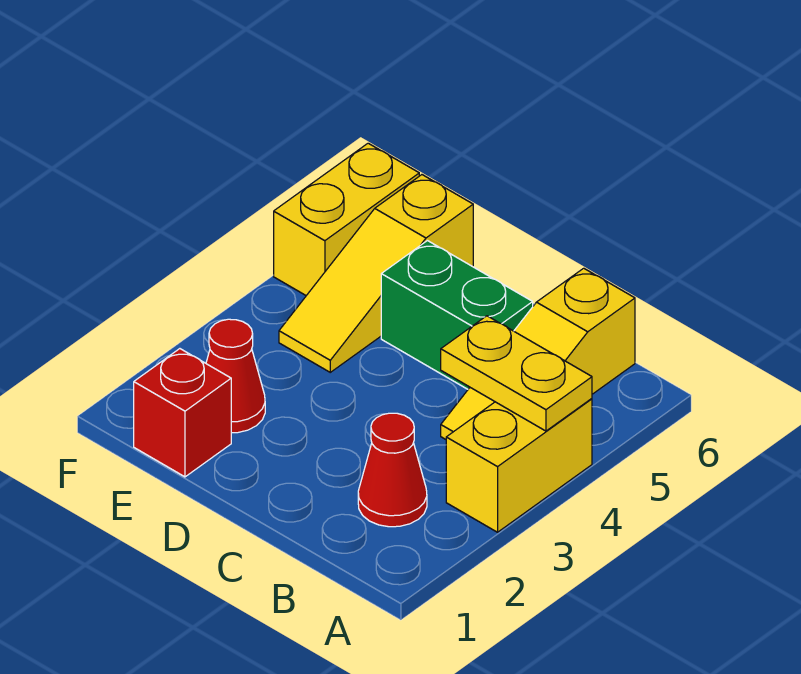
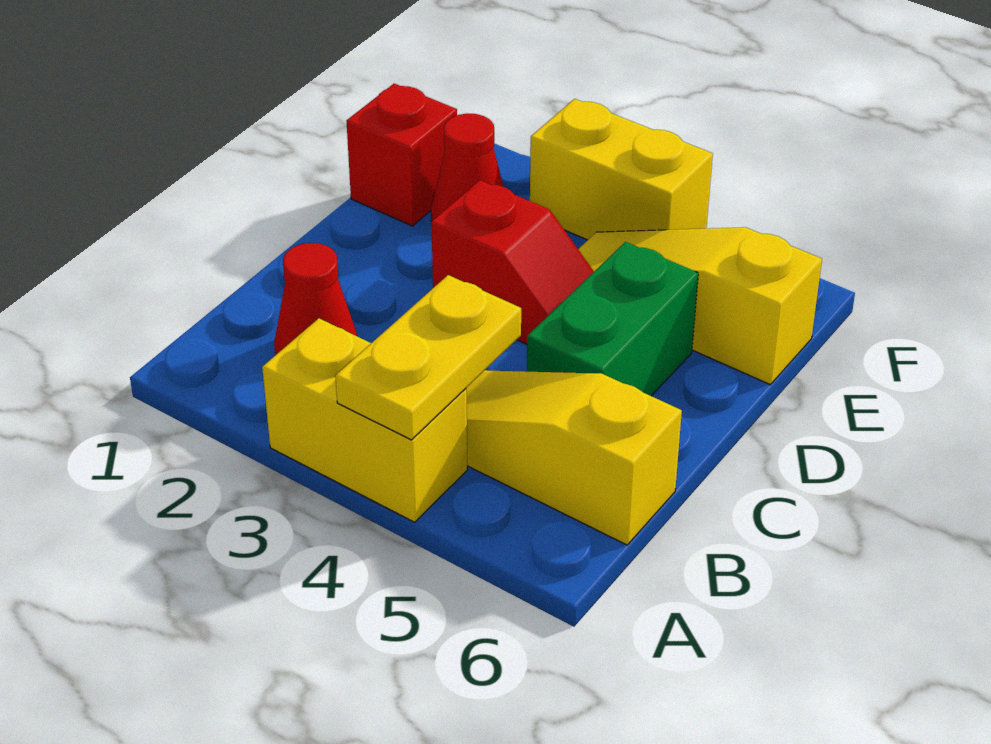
none -> red slope D3:D4 level 1 top 3
yellow brick F5:F6 level 1 -> yellow brick F3:F4 level 1

